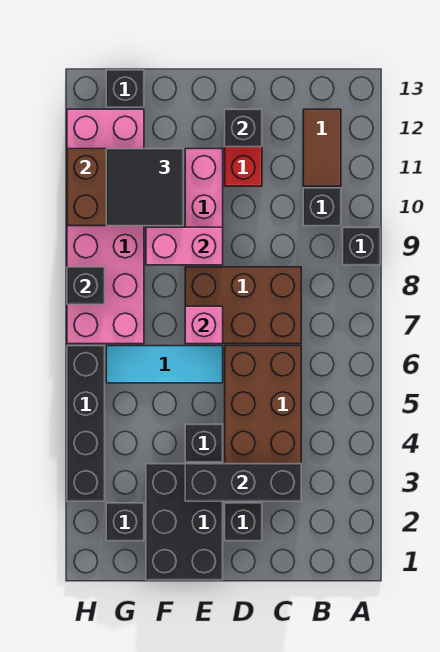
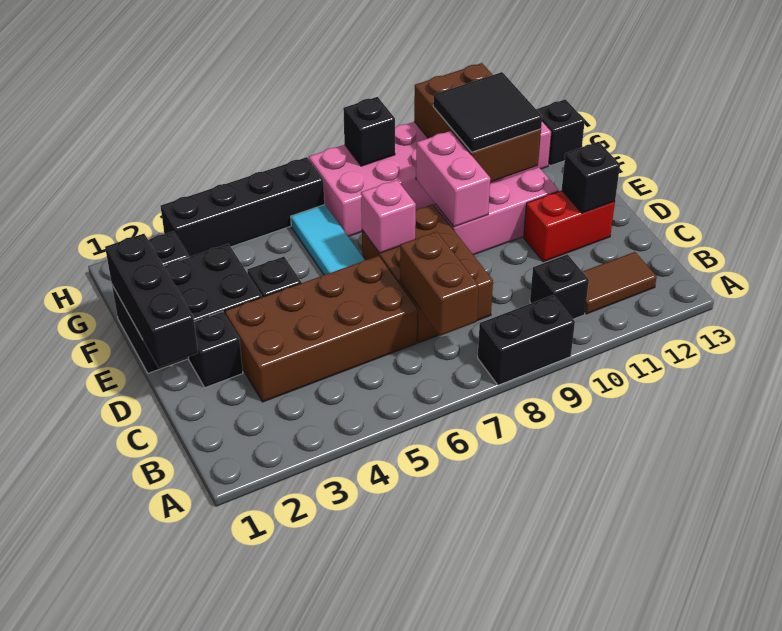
black brick A9 level 1 -> black brick A8:A9 level 1
none -> brown brick B7:C7 level 2
black brick C3:E3 level 2 -> black brick D1:F1 level 2

